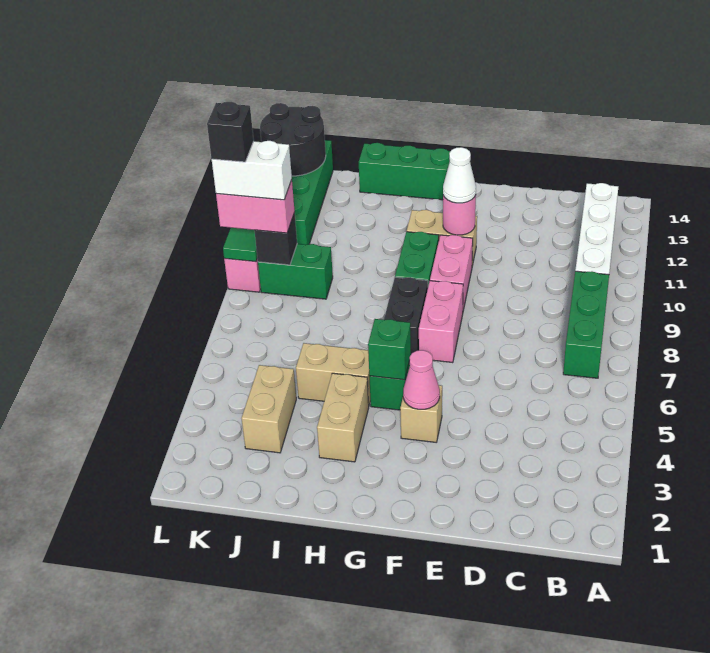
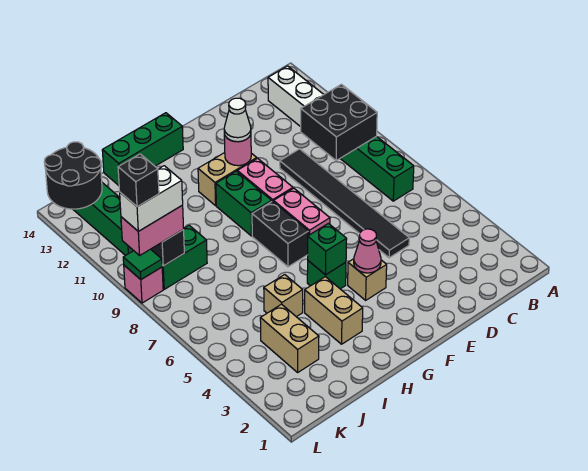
none -> black brick B9:C10 level 2
none -> black tile D5:D10 level 1
tan brick H5:I5 level 1 -> tan brick I5 level 1

